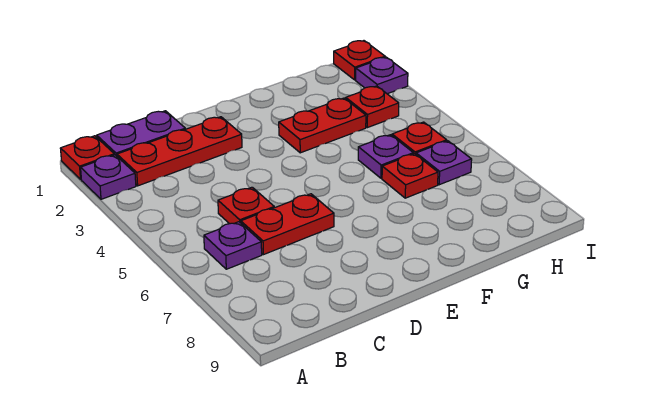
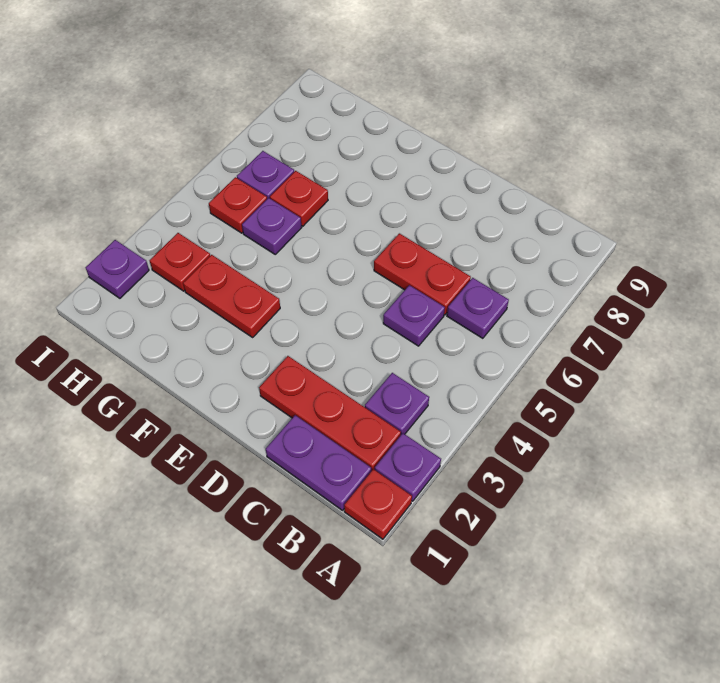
none -> purple plate B3 level 1
red plate C5 level 1 -> purple plate C5 level 1
red plate I1 level 1 -> none

